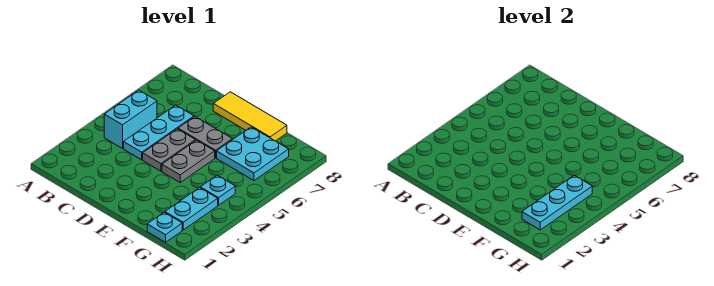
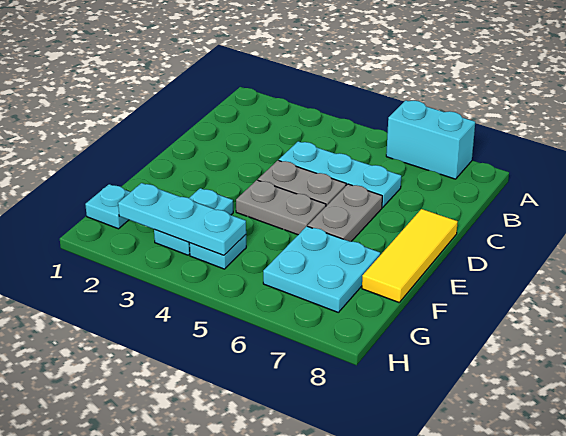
cyan brick B4:B5 level 1 -> cyan brick A6:A7 level 1
cyan plate G2:G3 level 1 -> cyan plate F3:G3 level 1

